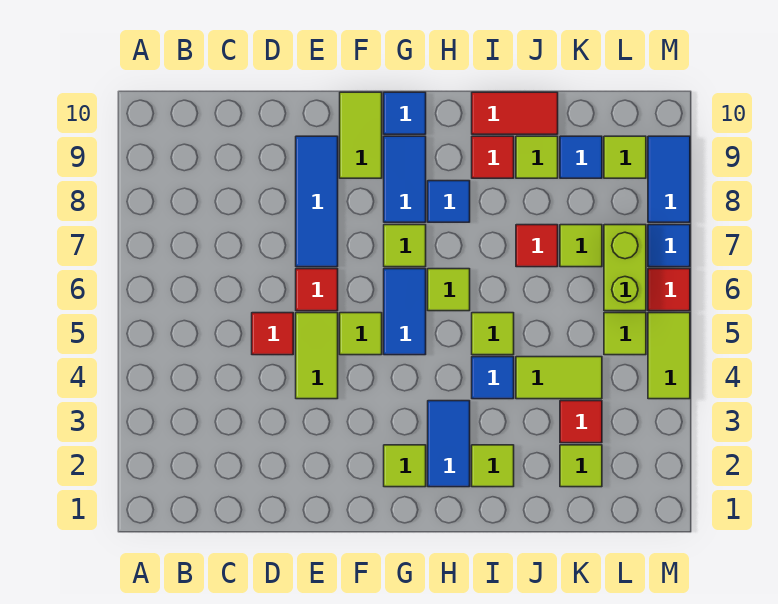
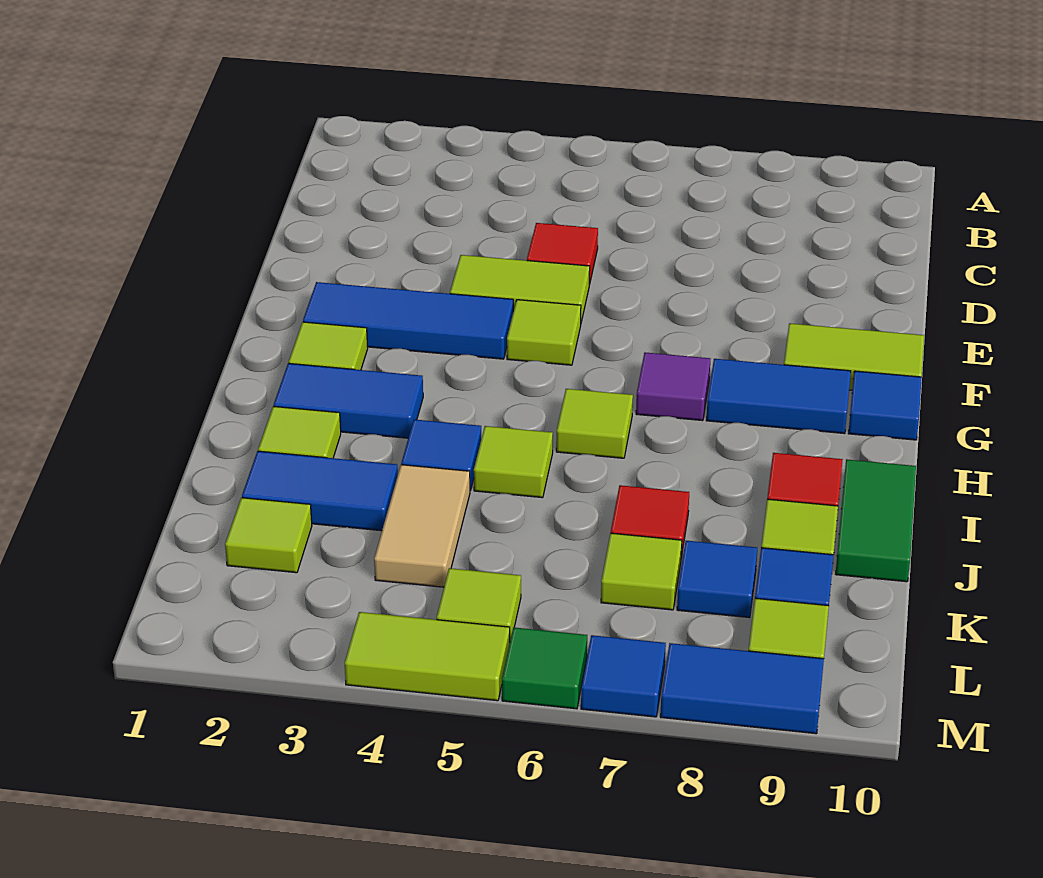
red tile E6 level 1 -> none
blue tile E7:E9 level 1 -> blue tile F2:F4 level 1
blue tile G5:G6 level 1 -> blue tile J2:J3 level 1
lime tile G7 level 1 -> purple tile G7 level 1
blue tile H8 level 1 -> blue tile K8 level 1
red tile I10:J10 level 1 -> green tile I10:J10 level 1
lime tile J4:K4 level 1 -> tan tile J4:K4 level 1
red tile K3 level 1 -> none
lime brick L6:L7 level 1 -> none
red tile M6 level 1 -> green tile M6 level 1

